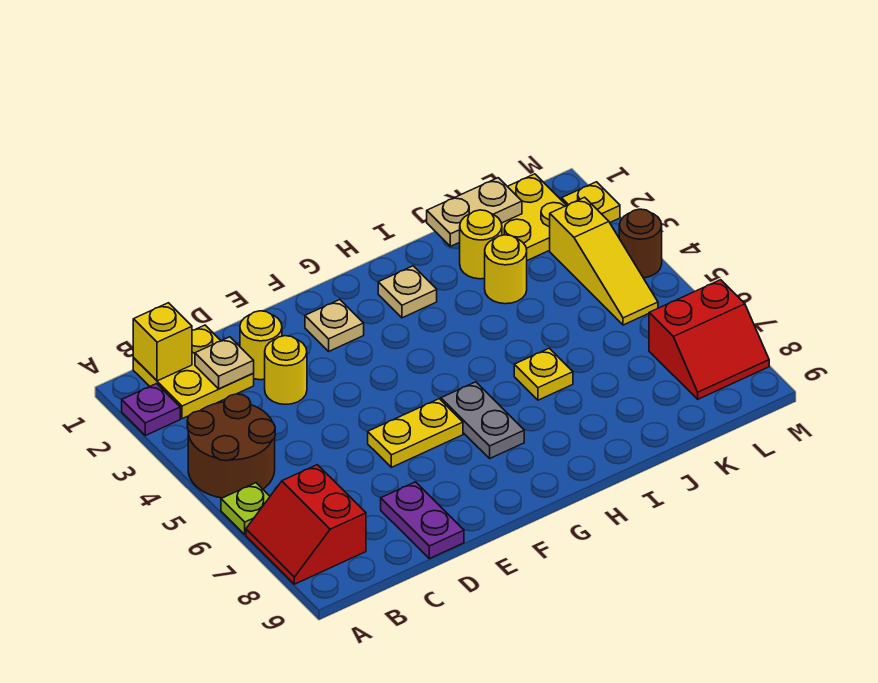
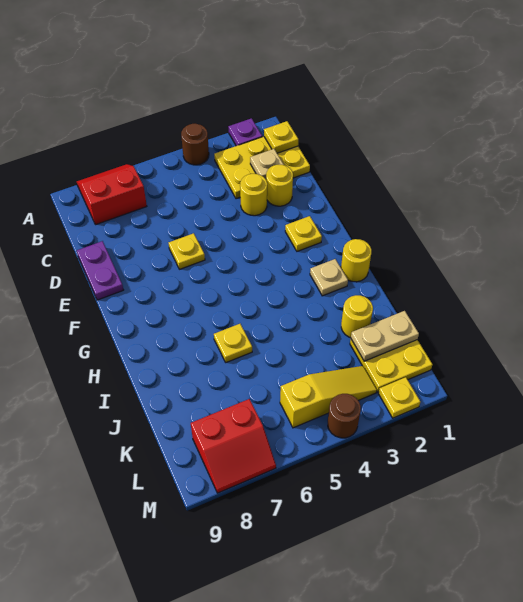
brown round brick A4:B5 level 1 -> brown round brick A4 level 1
lime plate A6 level 1 -> none
yellow plate B1:C2 level 1 -> yellow plate B1:C3 level 1
yellow brick B1 level 2 -> yellow plate B1 level 2
purple plate D8:D9 level 1 -> purple plate D9:E9 level 1
yellow plate E6:F6 level 1 -> yellow plate E6 level 1
tan plate F2 level 1 -> yellow plate F2 level 1
grey plate G6:G7 level 1 -> none
tan plate J1:K1 level 2 -> tan plate K1:K2 level 2
yellow round brick J3 level 1 -> yellow round brick H1 level 1
yellow slope L3:L5 level 1 top 3 -> yellow slope L3:L5 level 1 top 5
red slope L7:M8 level 1 top 7 -> red slope L7:M8 level 1 top L

